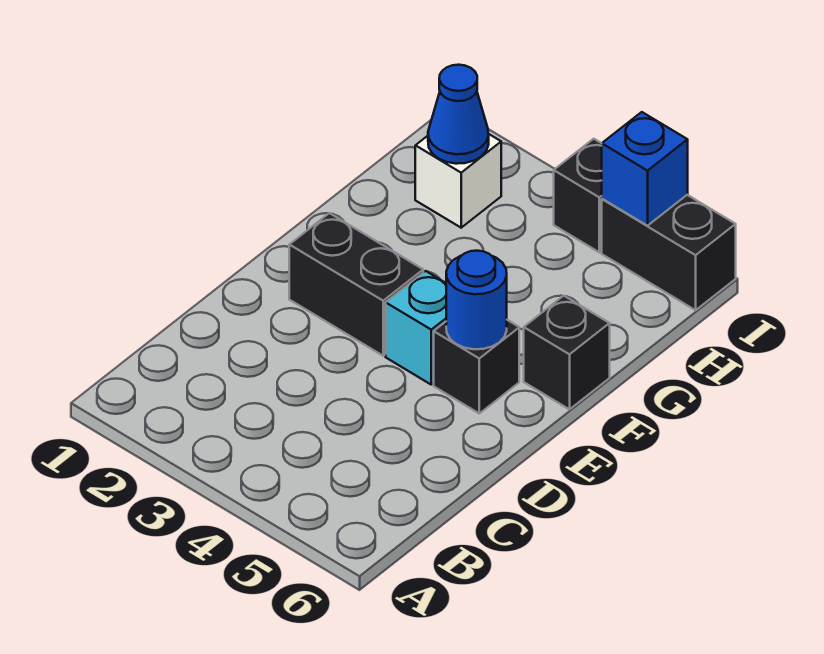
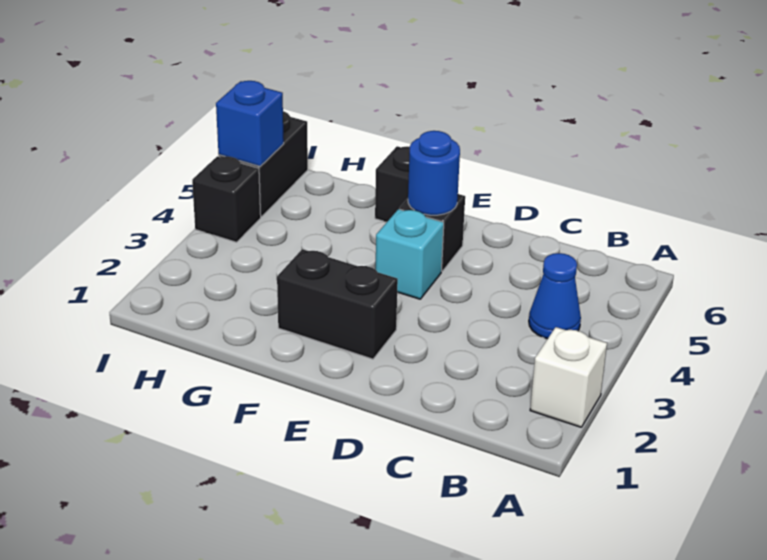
black brick E2:E3 level 1 -> black brick E2:F2 level 1
white brick H2 level 1 -> white brick A2 level 1
blue cone H2 level 2 -> blue cone B4 level 1

